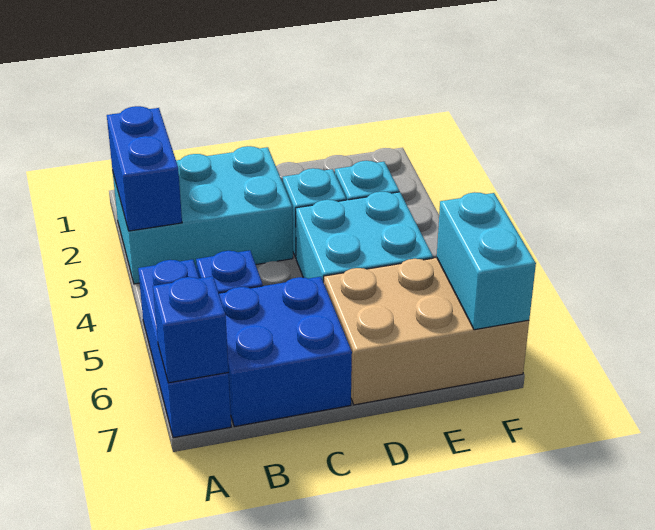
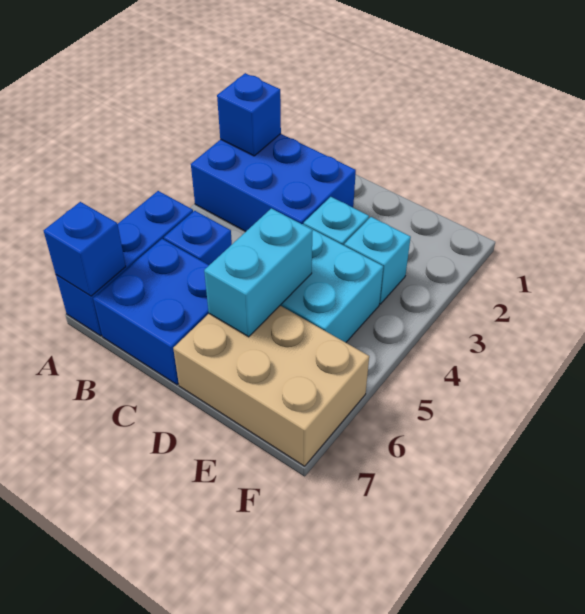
cyan brick A2:C3 level 1 -> blue brick A2:C3 level 1
blue brick A2:A3 level 2 -> blue brick A2 level 2
cyan brick F6:F7 level 2 -> cyan brick D5:D6 level 2

